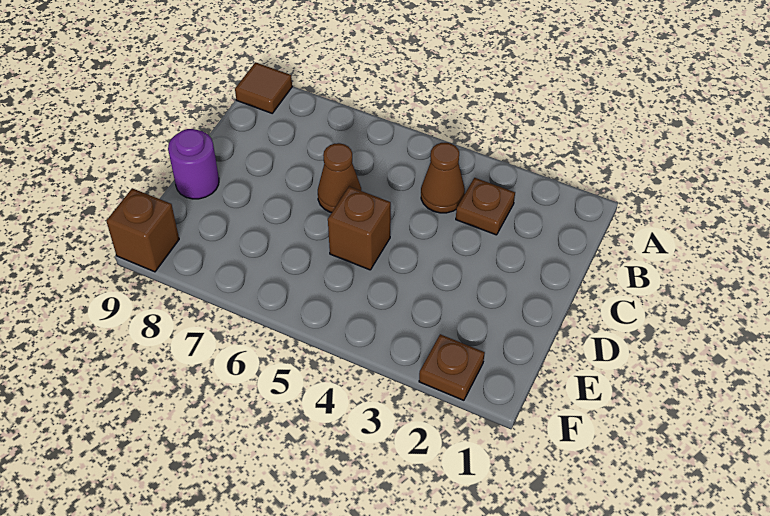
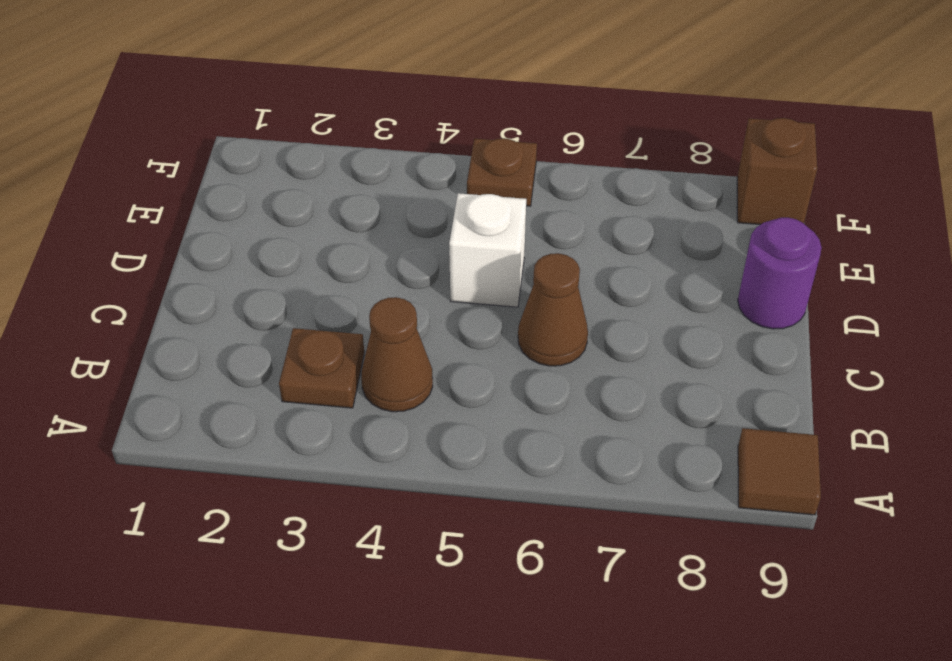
brown brick D5 level 1 -> white brick D5 level 1
brown plate F2 level 1 -> brown plate F5 level 1

